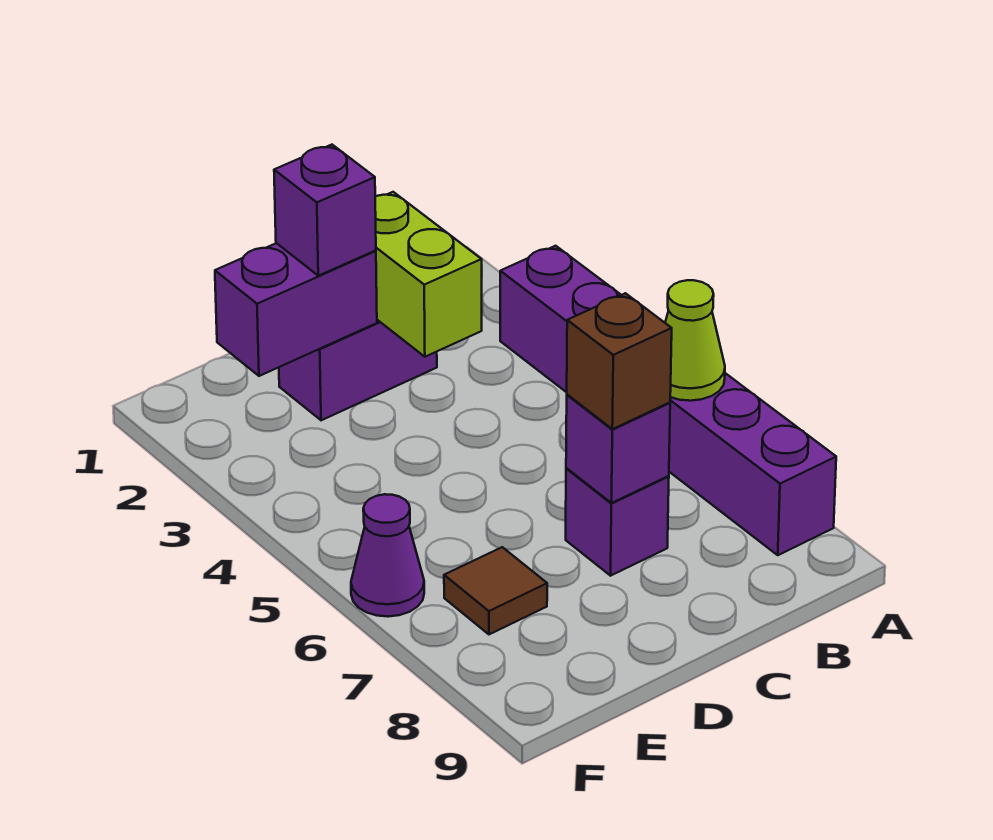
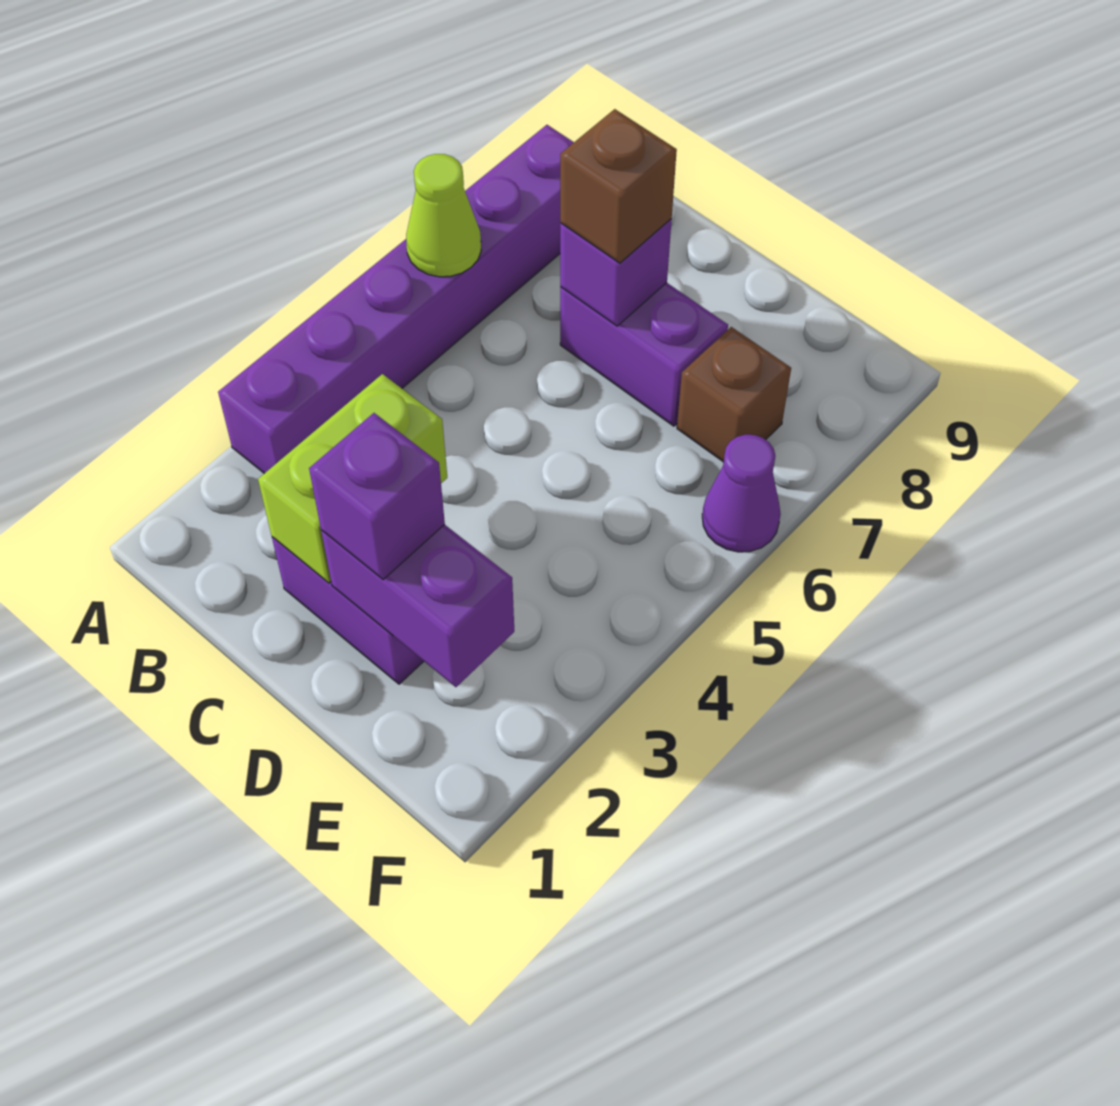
purple brick C7 level 1 -> purple brick C7:D7 level 1
brown tile E7 level 1 -> brown brick E7 level 1

